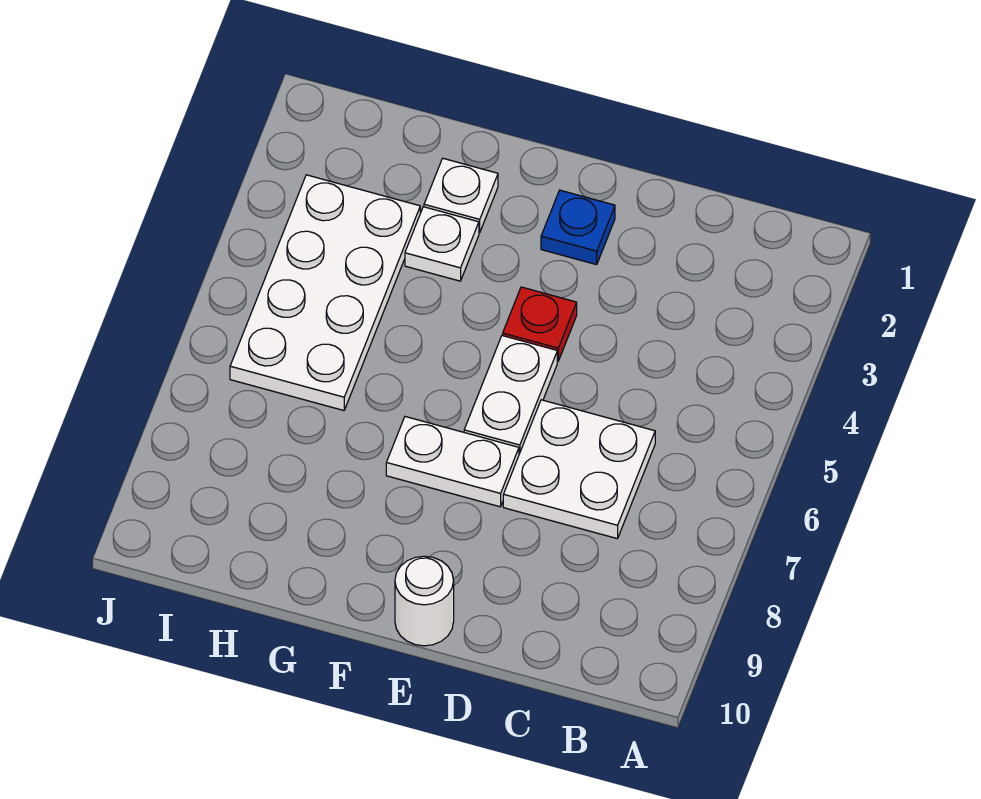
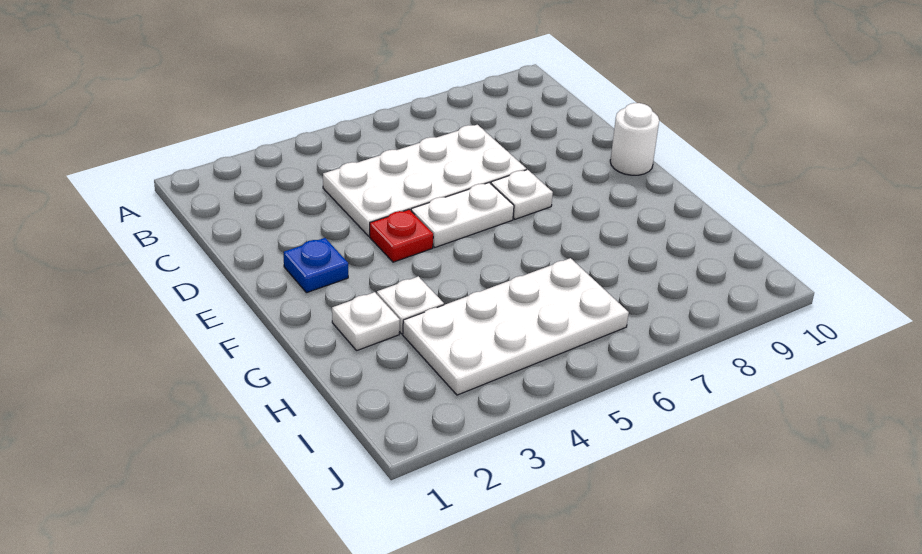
white plate C6:D7 level 1 -> white plate C4:D7 level 1
white plate E7:F7 level 1 -> white plate E7 level 1

